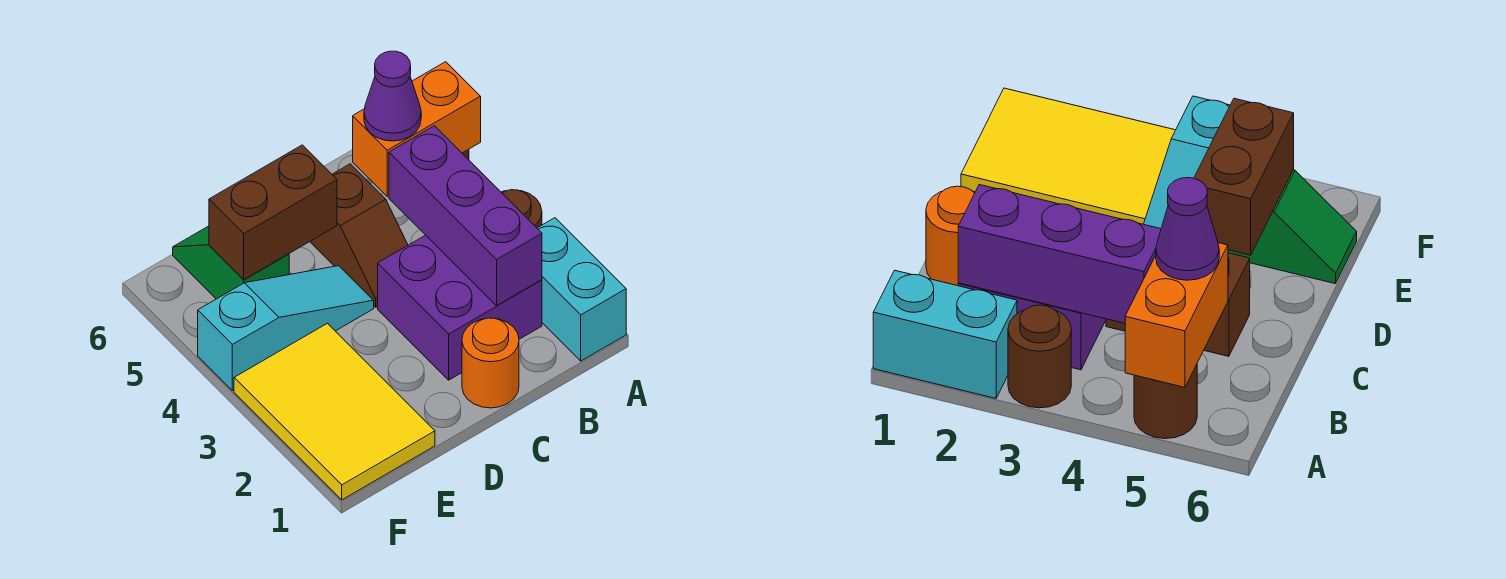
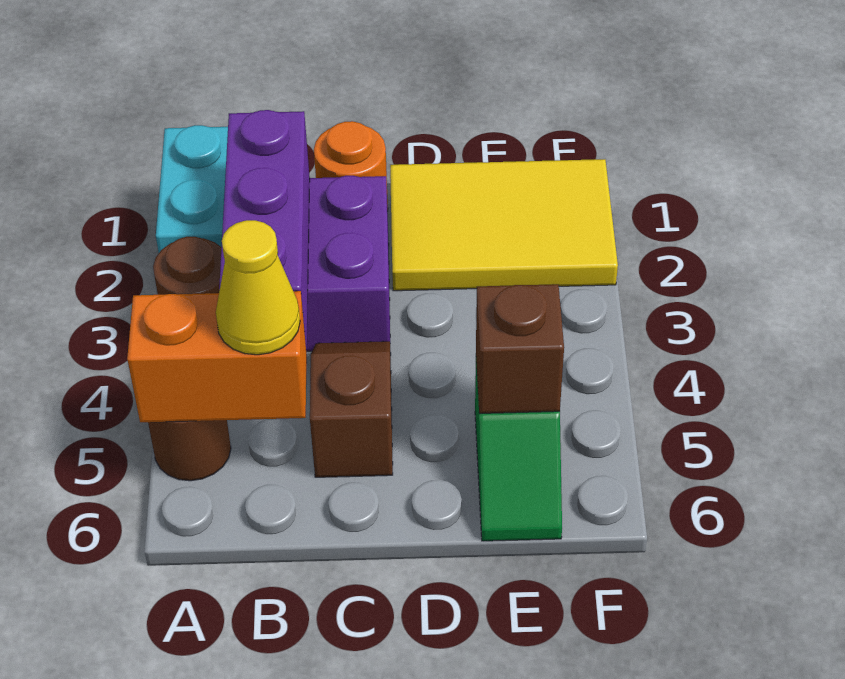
purple cone B5 level 3 -> yellow cone B5 level 3
cyan slope D4:F4 level 1 top F -> none
brown brick D5:E5 level 2 -> brown brick E5 level 2
yellow tile E1:F3 level 1 -> yellow tile D1:F2 level 1

